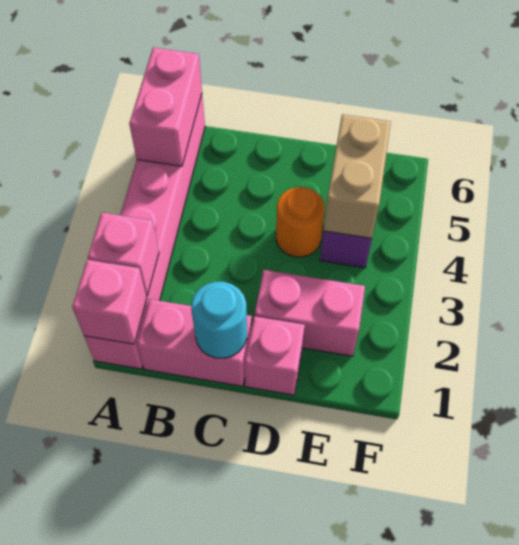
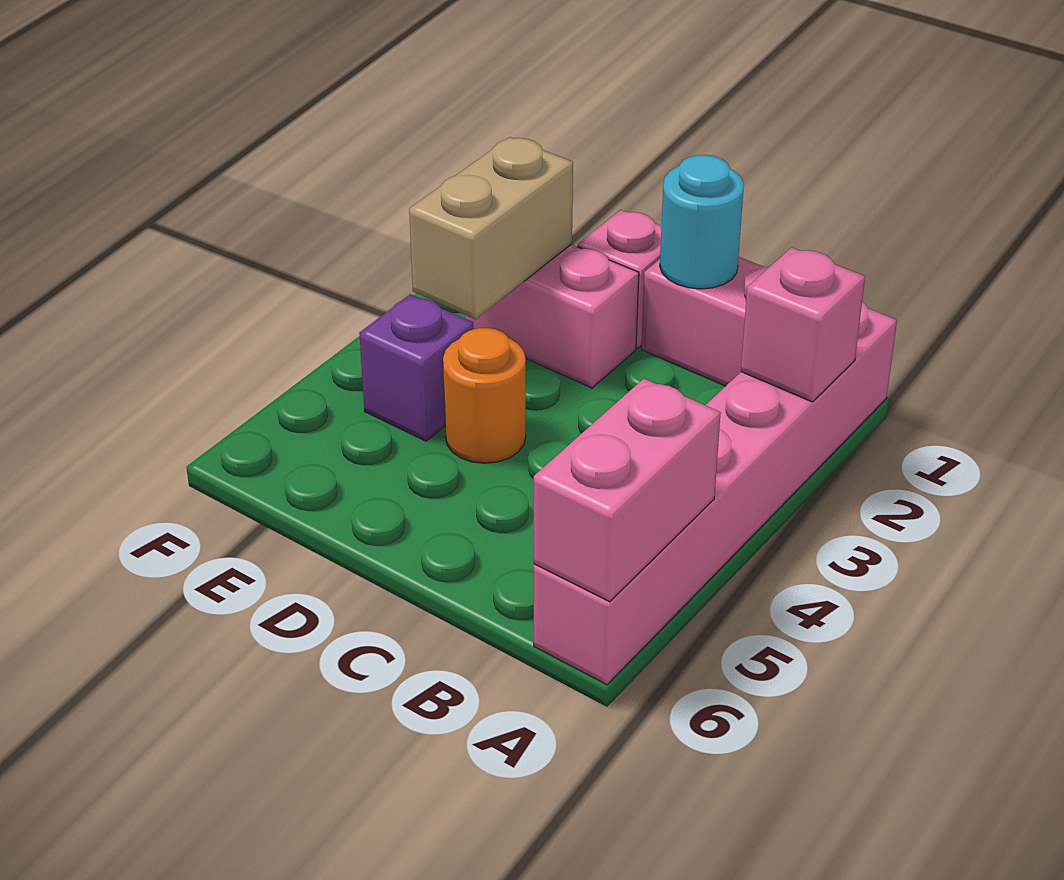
pink brick A1 level 2 -> none
tan brick E4:E5 level 2 -> tan brick E2:E3 level 2

